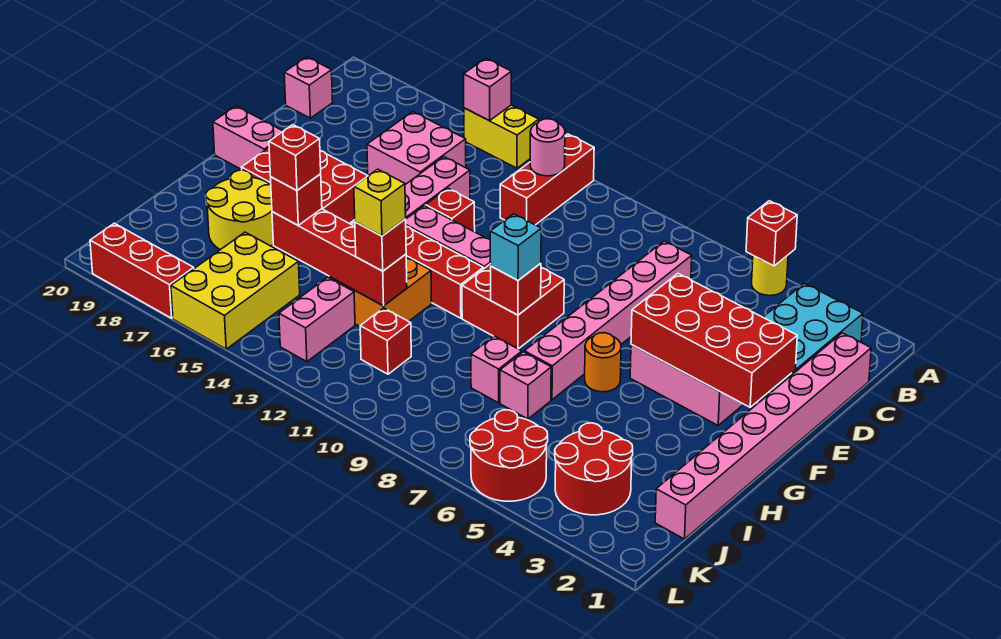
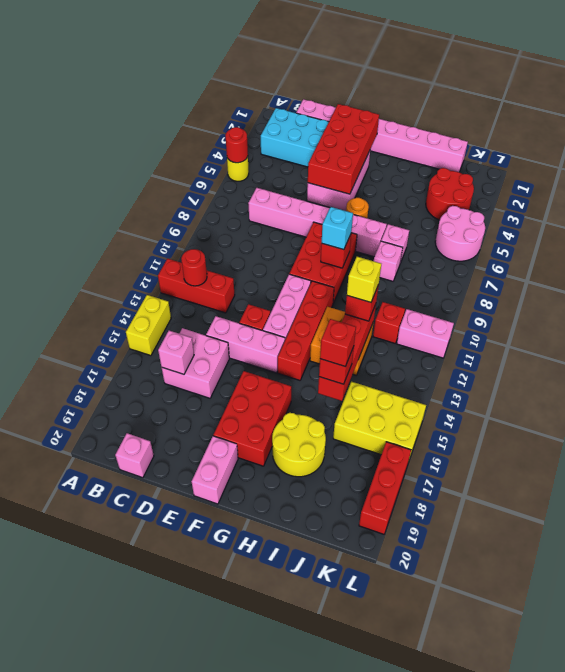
red brick A5 level 2 -> red round brick A5 level 2
pink brick A15 level 2 -> pink brick C16 level 2
pink round brick B12 level 2 -> red round brick B12 level 2
red brick F9:G10 level 1 -> red brick F8:G10 level 1
pink brick J13:K13 level 1 -> pink brick K11:L11 level 1
red round brick K5:L6 level 1 -> pink round brick K5:L6 level 1

